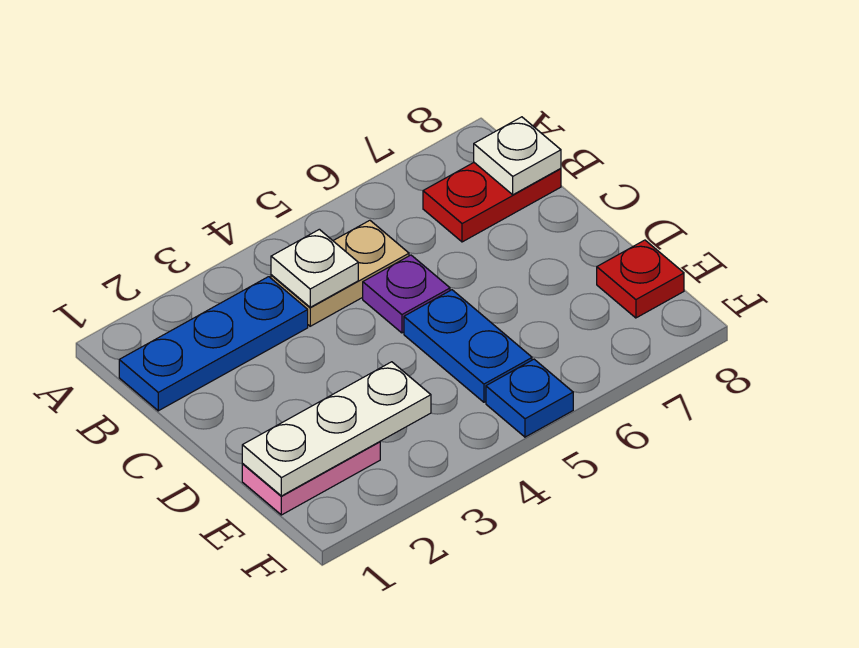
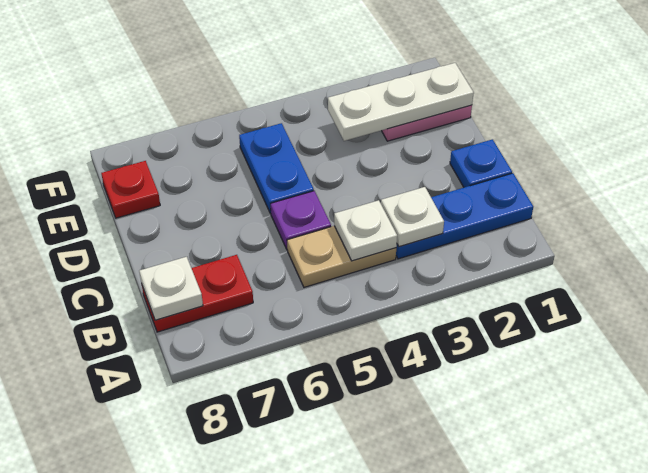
none -> white plate B3 level 2
blue plate F5 level 1 -> blue plate C1 level 1

